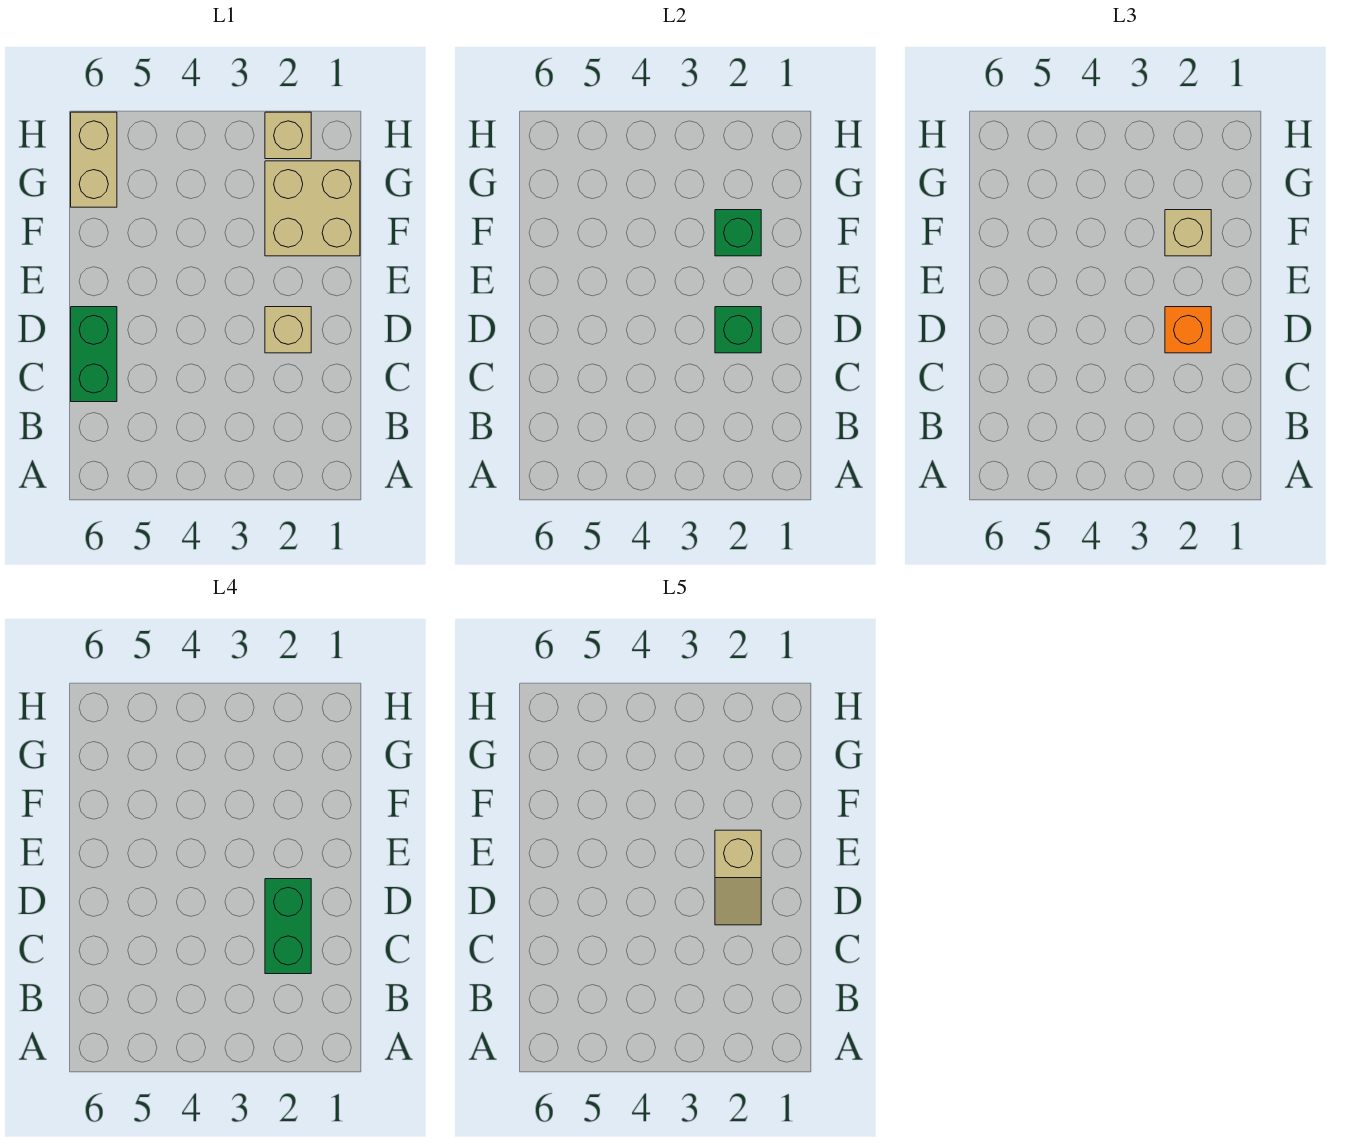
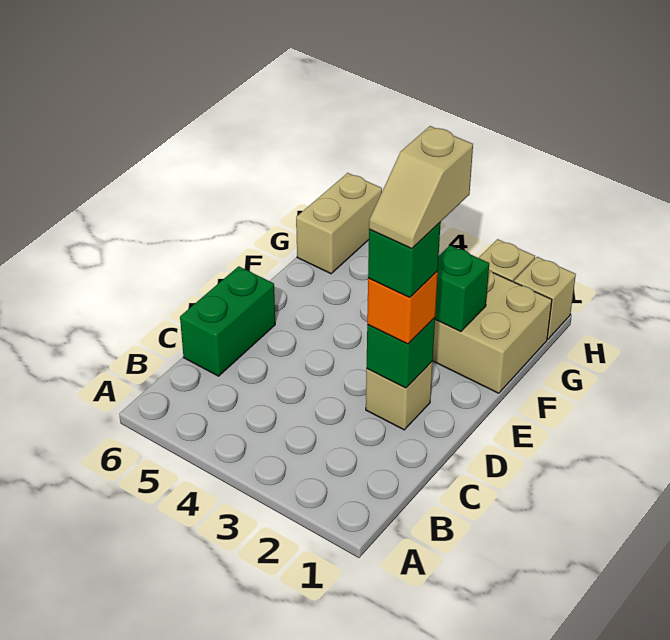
green brick C2:D2 level 4 -> green brick D2 level 4
tan brick F2 level 3 -> tan brick H1 level 1

